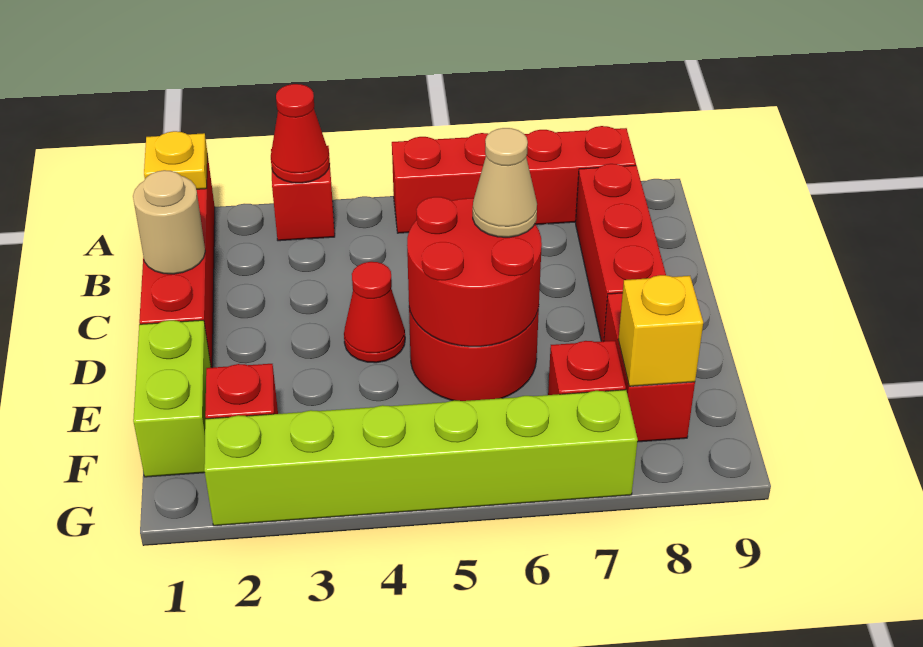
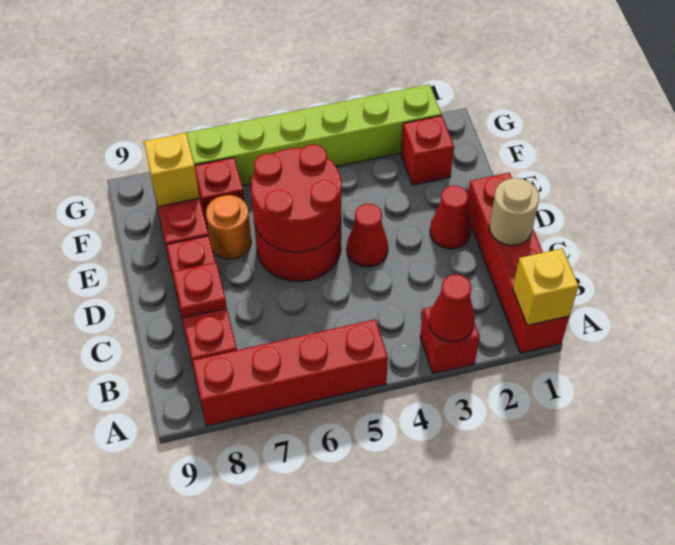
yellow plate A1 level 2 -> yellow brick A1 level 2
none -> red plate C8 level 2
none -> red cone D2 level 1
tan cone D6 level 3 -> none
lime brick E1:F1 level 1 -> none
none -> orange round brick E7 level 1

